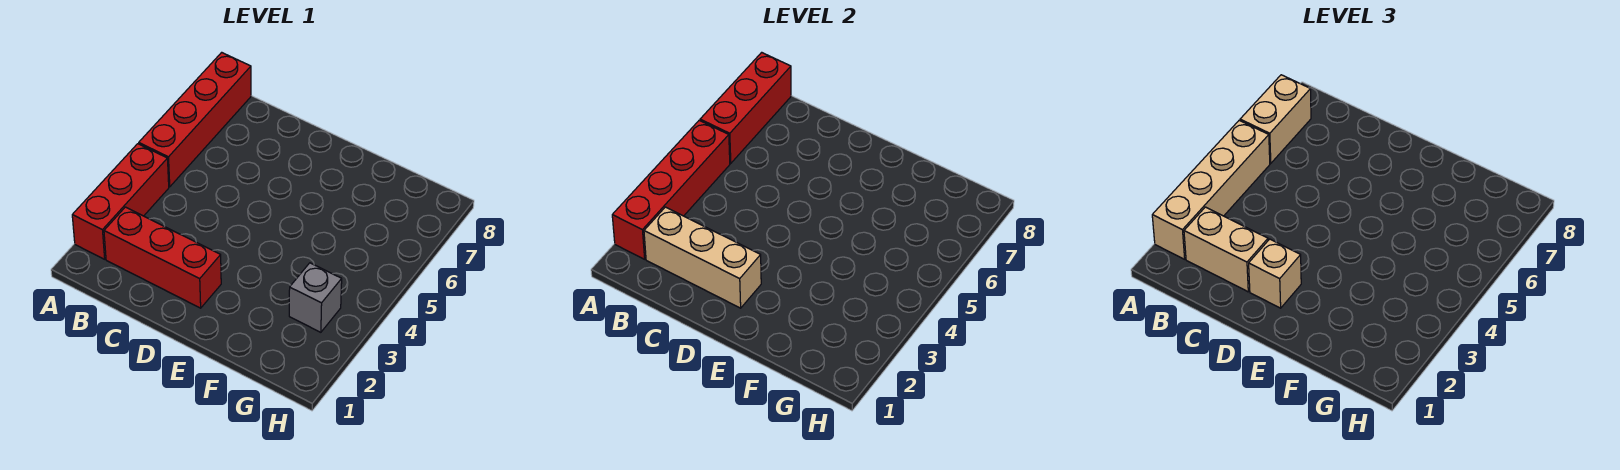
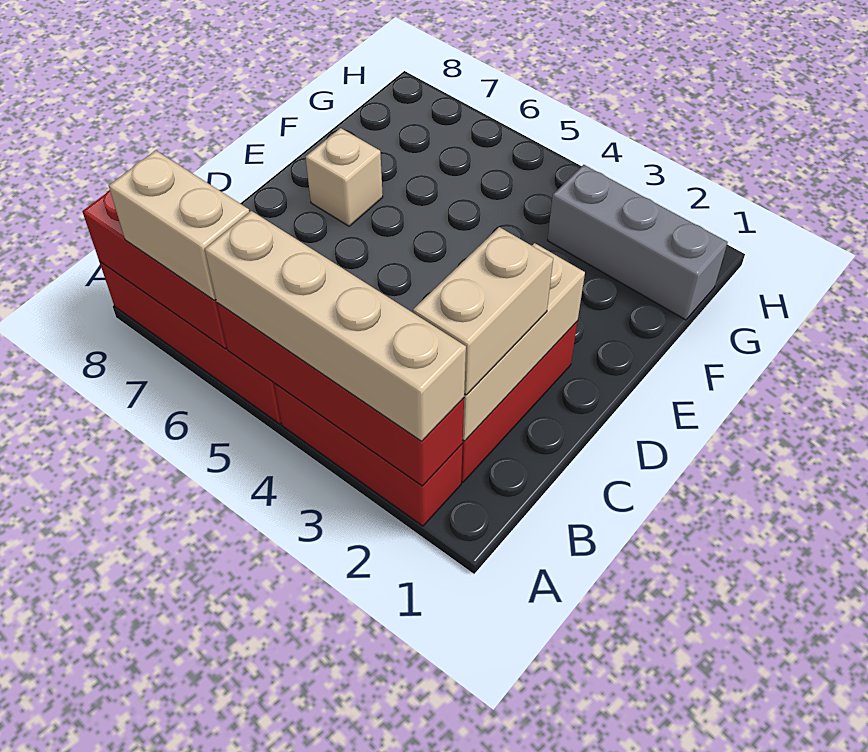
tan brick D2 level 3 -> tan brick E7 level 1
grey brick G3 level 1 -> grey brick G1:G3 level 1

